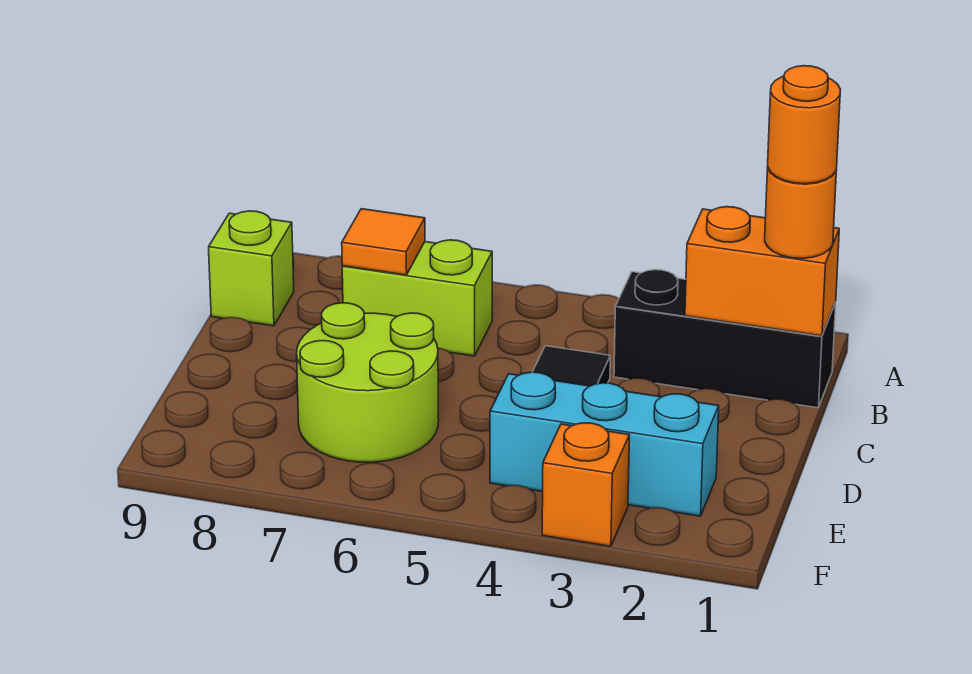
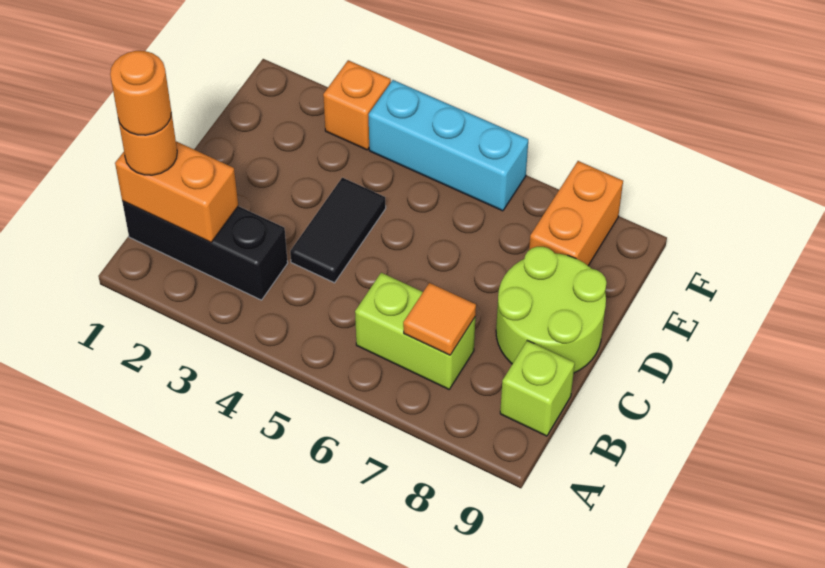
lime round brick D6:E7 level 1 -> lime round brick C8:D9 level 1
cyan brick E2:E4 level 1 -> cyan brick F4:F6 level 1
none -> orange brick E8:F8 level 1

